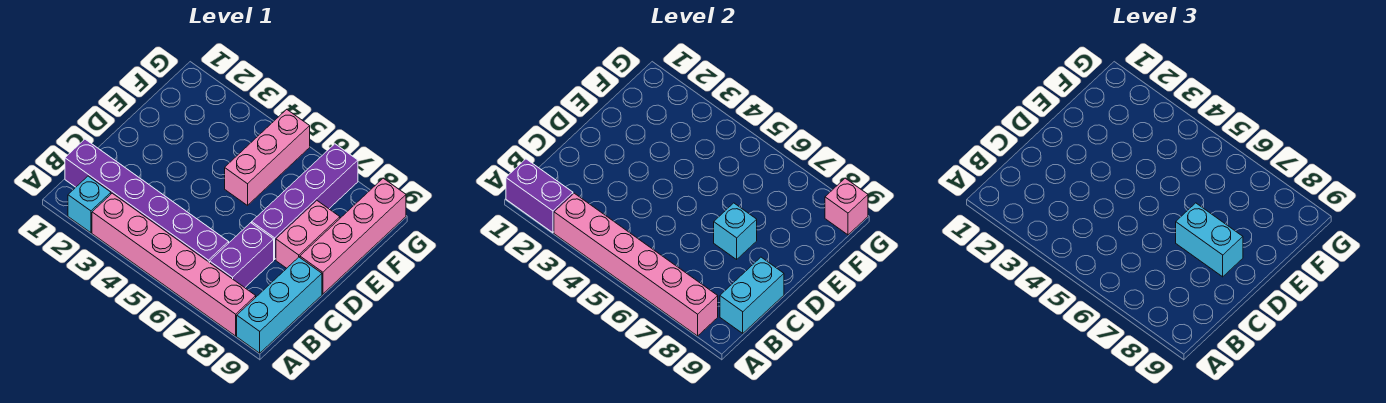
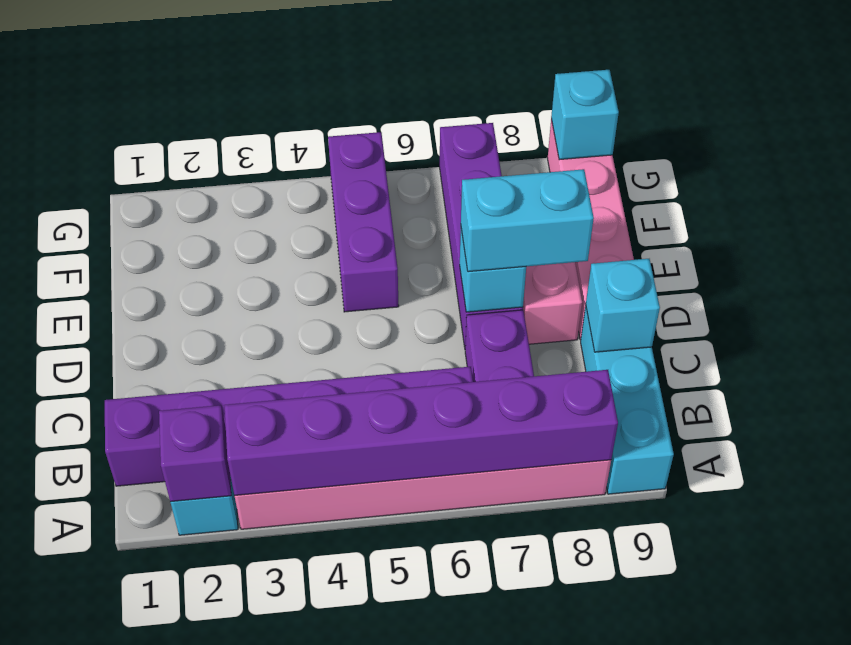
purple brick A1:A2 level 2 -> purple brick A2 level 2
pink brick A3:A8 level 2 -> purple brick A3:A8 level 2
cyan brick B9:C9 level 2 -> cyan brick C9 level 2
pink brick E5:G5 level 1 -> purple brick E5:G5 level 1
pink brick G9 level 2 -> cyan brick G9 level 2

